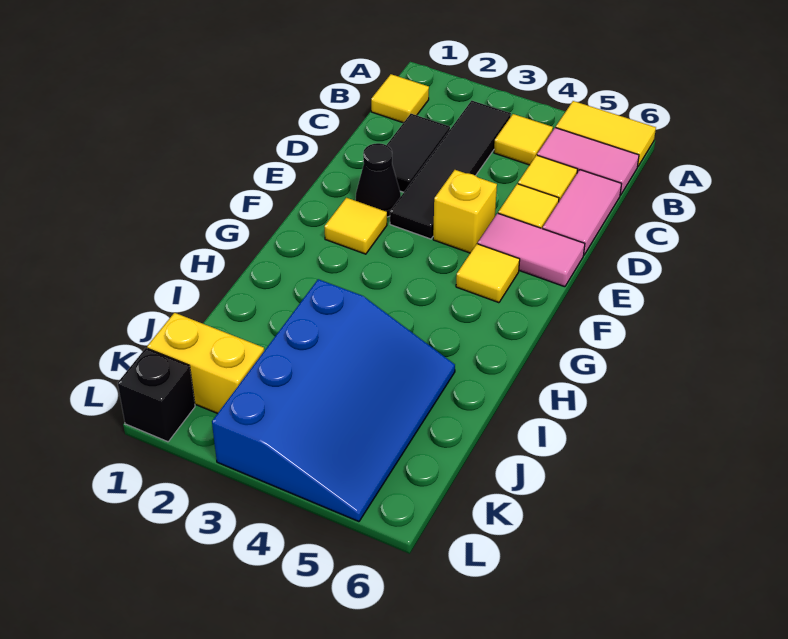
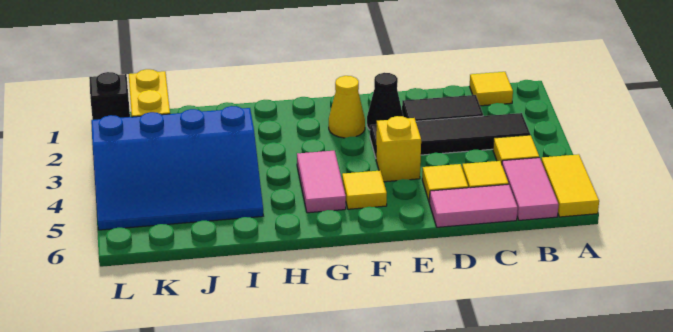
pink tile E5:E6 level 1 -> pink tile G4:G5 level 1
yellow tile F2 level 1 -> yellow cone F2 level 1

